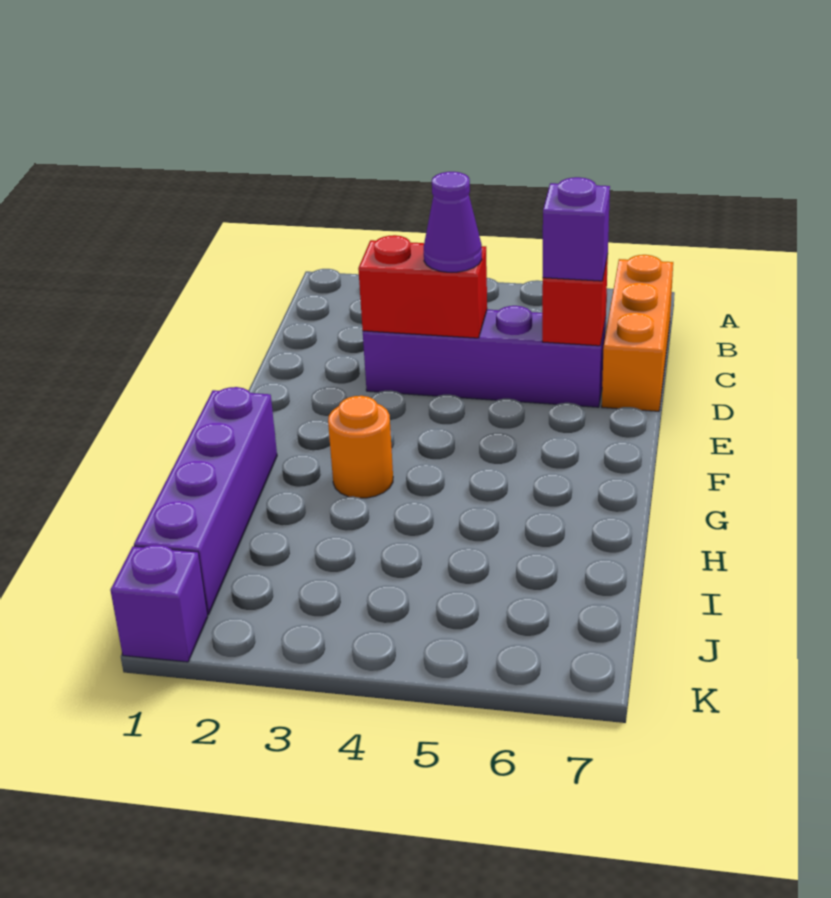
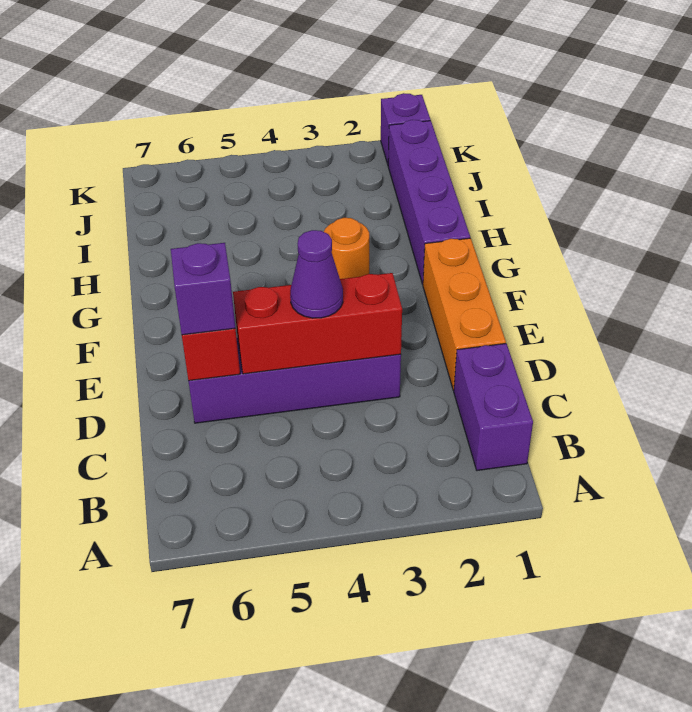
none -> purple brick B1:C1 level 1
orange brick B7:D7 level 1 -> orange brick D1:F1 level 1
red brick D3:D4 level 2 -> red brick D3:D5 level 2

